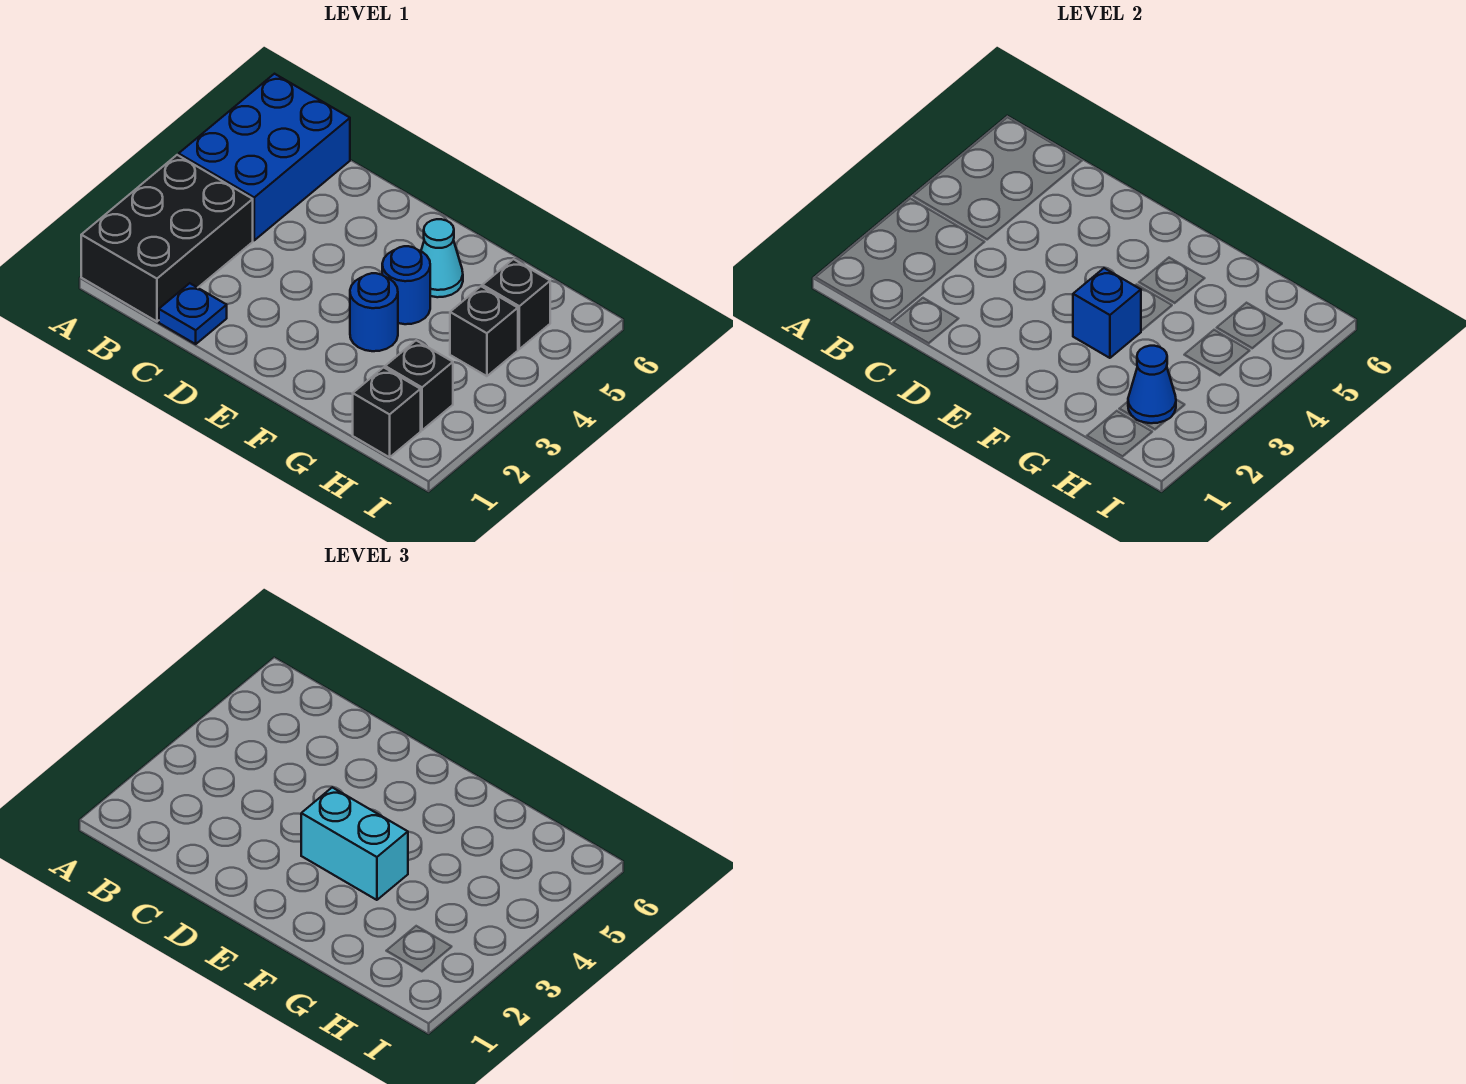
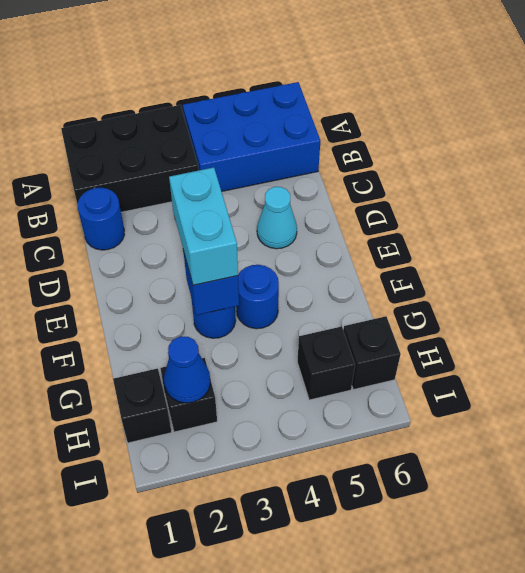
blue plate C1 level 1 -> blue round brick C1 level 1
cyan cone F5 level 1 -> cyan cone D5 level 1
black brick H4 level 1 -> black brick H6 level 1

